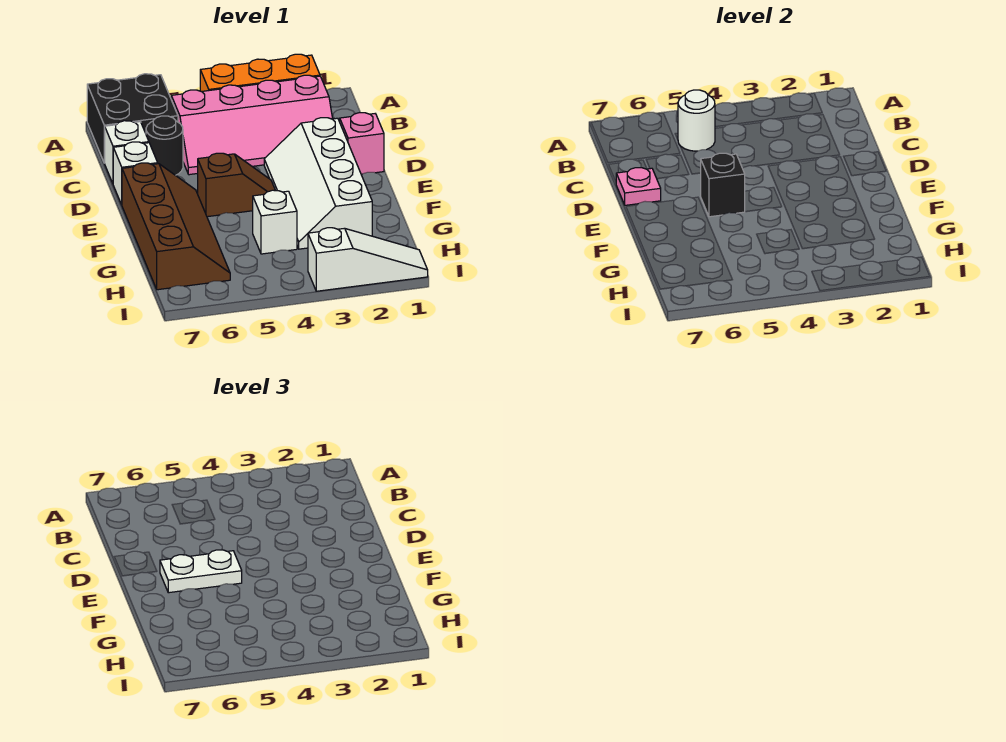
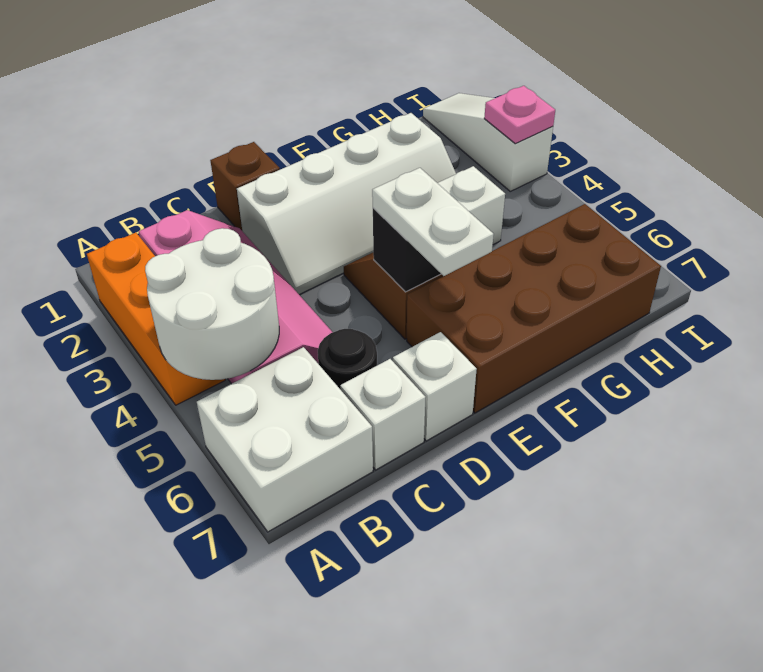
black brick A6:B7 level 1 -> white brick A6:B7 level 1
white round brick B5 level 2 -> white round brick A4:B5 level 2
pink brick D1 level 1 -> brown brick D1 level 1
pink plate D7 level 2 -> pink plate I3 level 2
brown slope E6:H7 level 1 top 7 -> brown brick E6:H7 level 1

